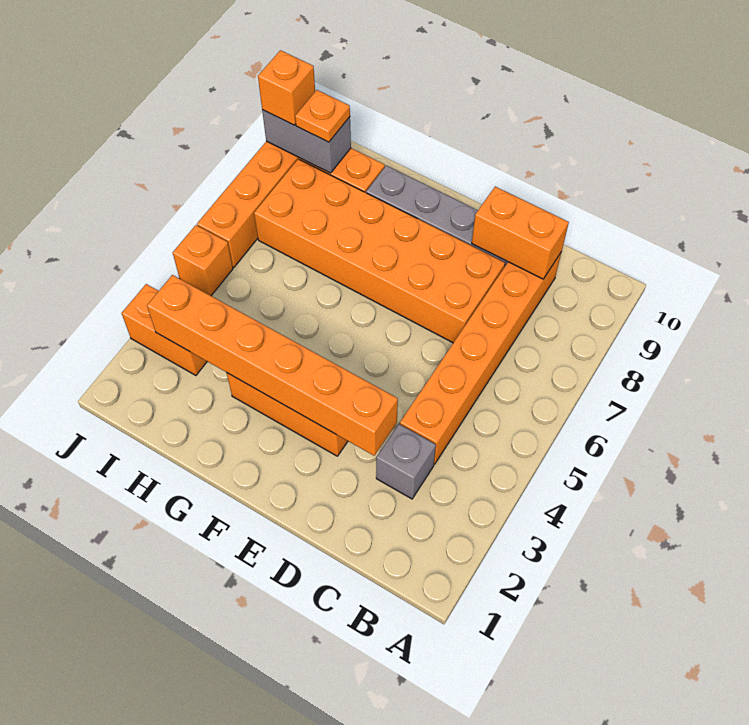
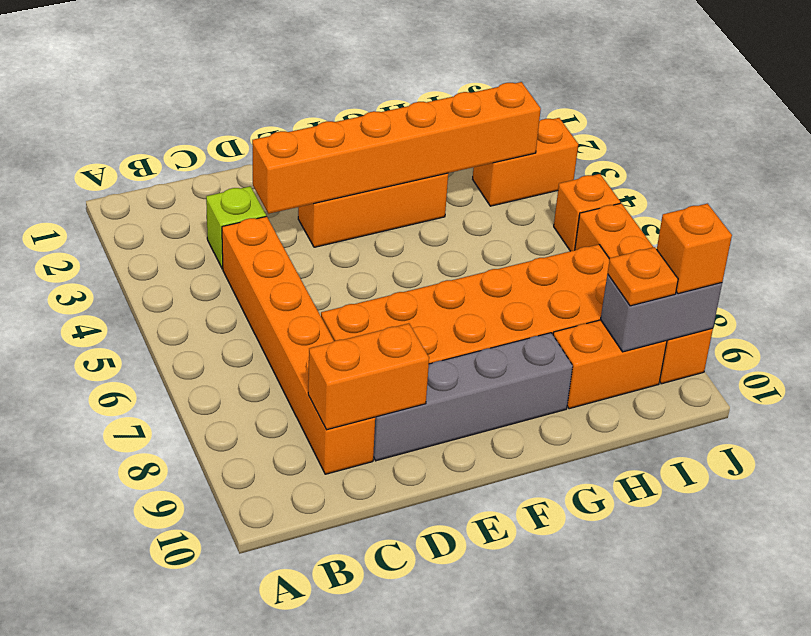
grey brick C3 level 1 -> lime brick C3 level 1

